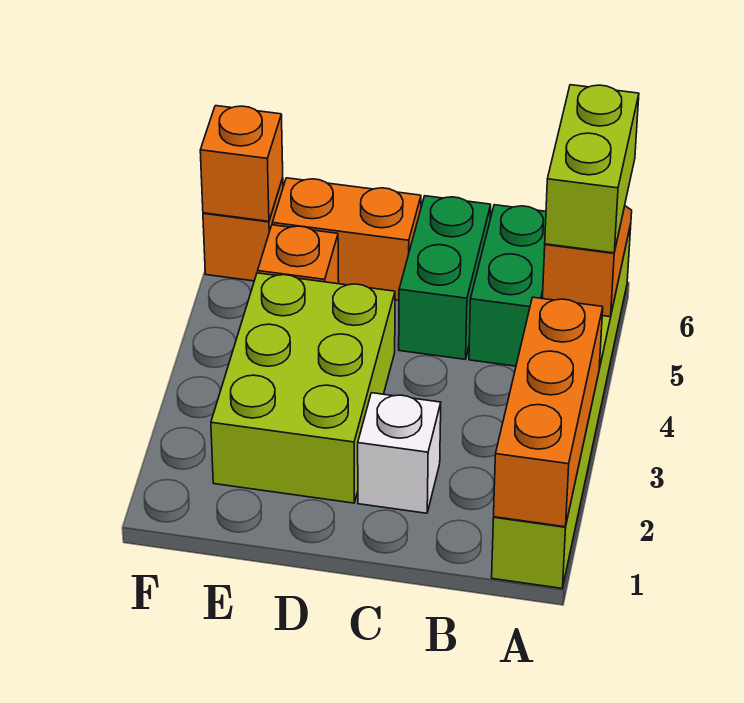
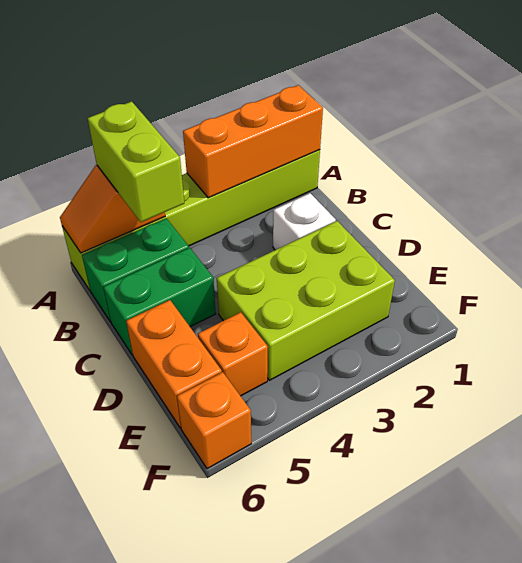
lime brick A5:A6 level 3 -> lime brick A5:B5 level 3
orange brick F6 level 2 -> none

